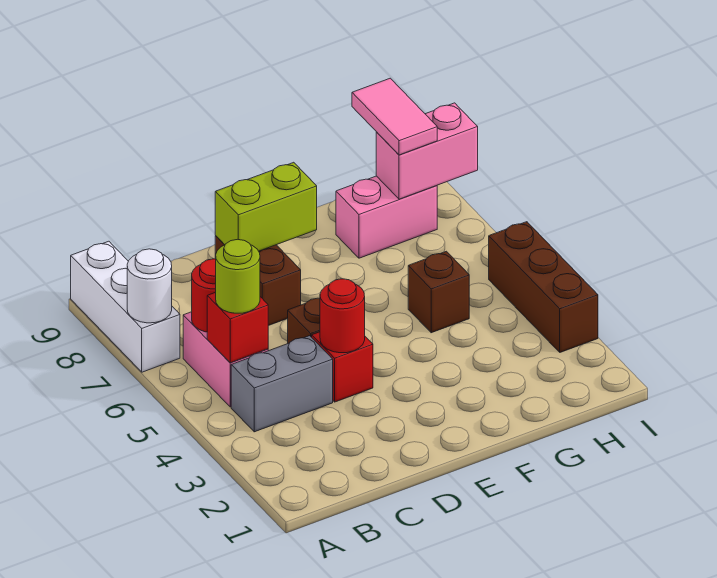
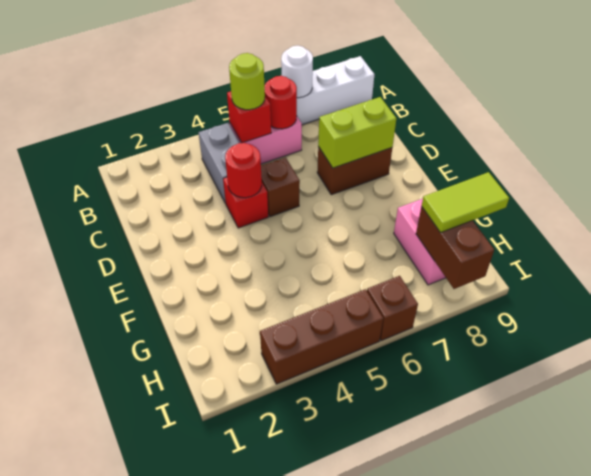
lime brick D8:E8 level 2 -> lime brick D7:D8 level 2
brown brick G5 level 1 -> brown brick I6 level 1
pink brick H8:I8 level 2 -> brown brick H8:I8 level 2
pink tile H8:H9 level 3 -> lime tile H8:H9 level 3

